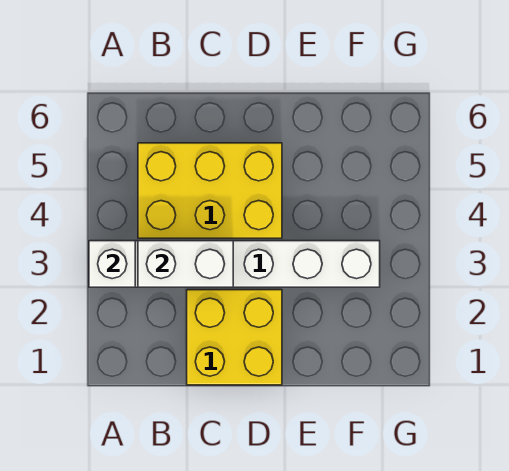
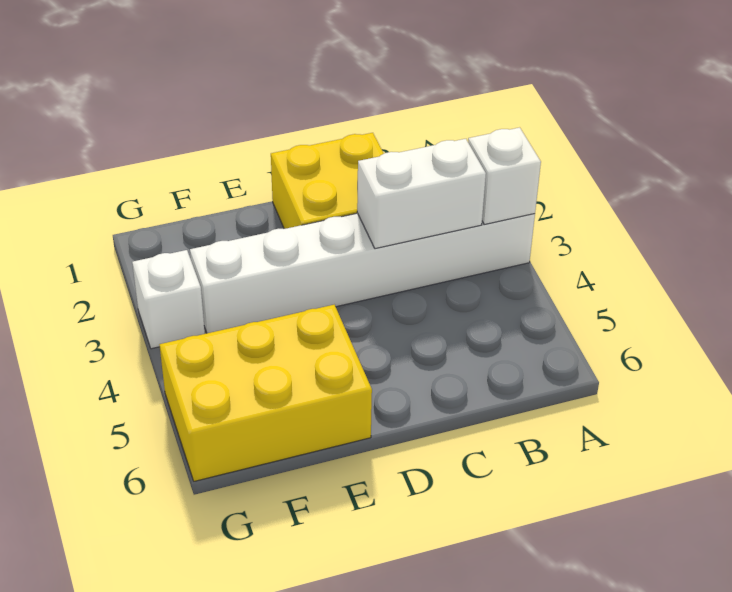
yellow brick B4:D5 level 1 -> yellow brick E5:G6 level 1
none -> white brick G3 level 1

